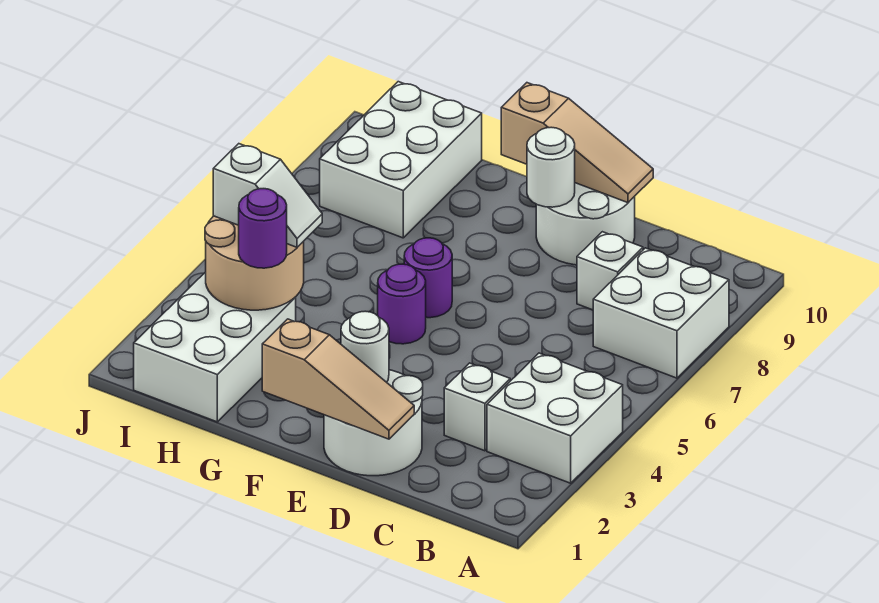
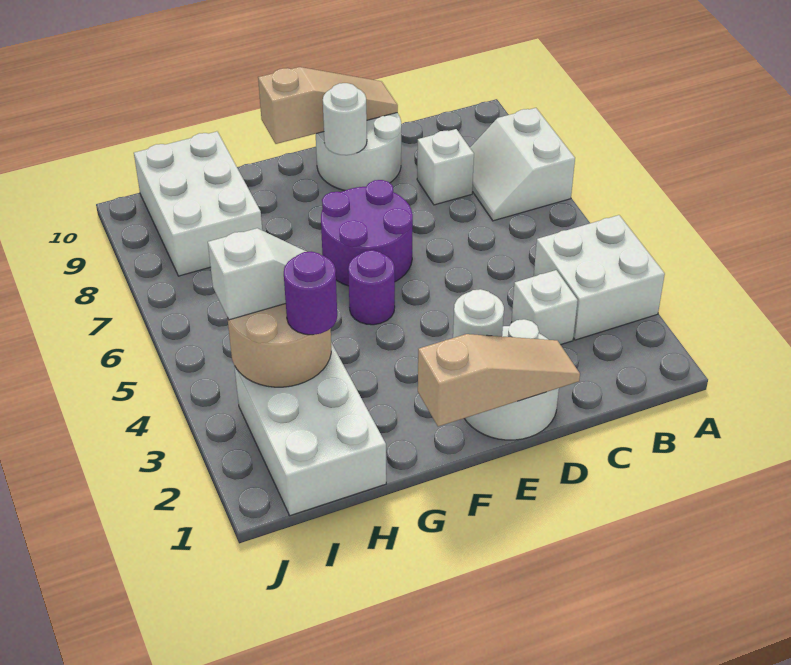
white brick A7:B8 level 1 -> white slope A7:B8 level 1 top A
purple round brick F6 level 1 -> purple round brick E6:F7 level 1

